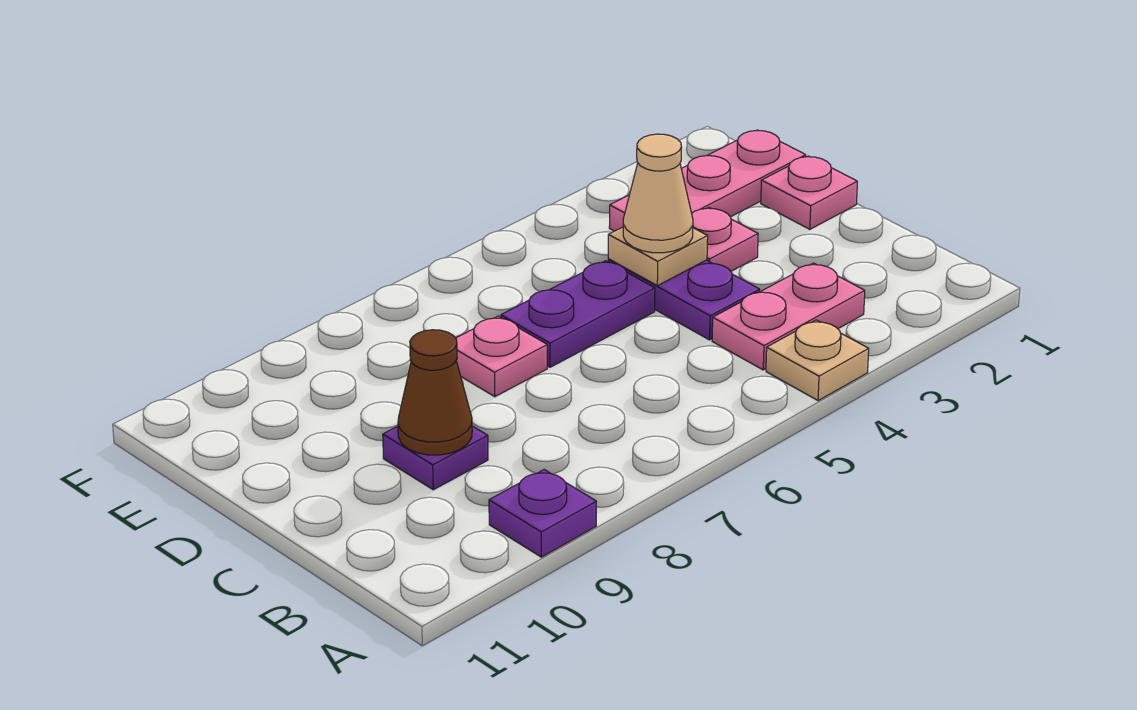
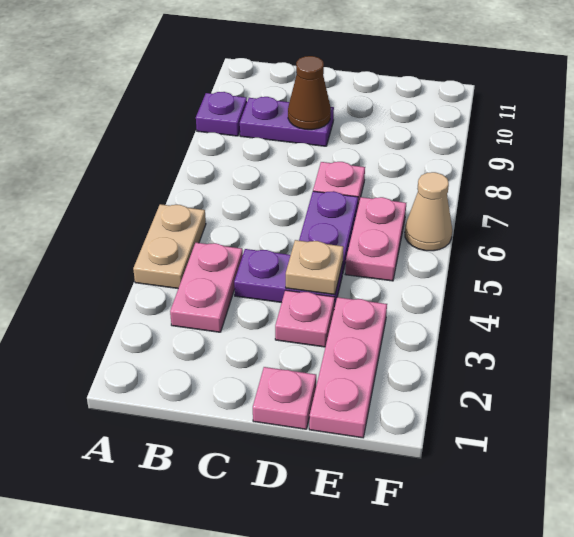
tan plate A4 level 1 -> tan plate A4:A5 level 1
purple plate C9 level 1 -> purple plate B9:C9 level 1
tan cone D4 level 3 -> tan cone F6 level 1
none -> pink plate E5:E6 level 1

